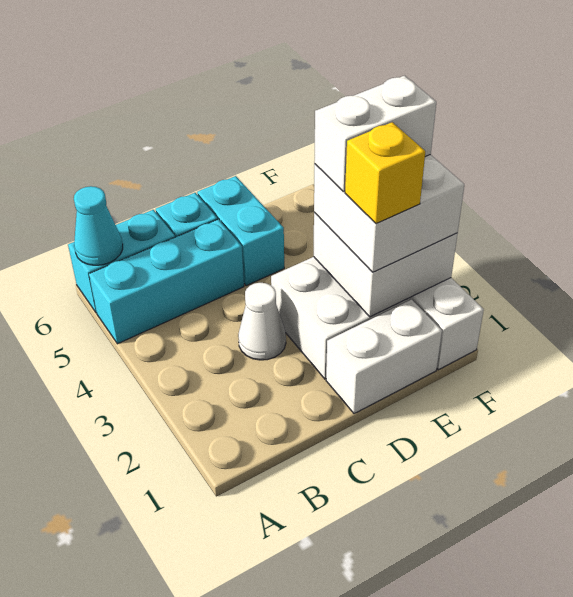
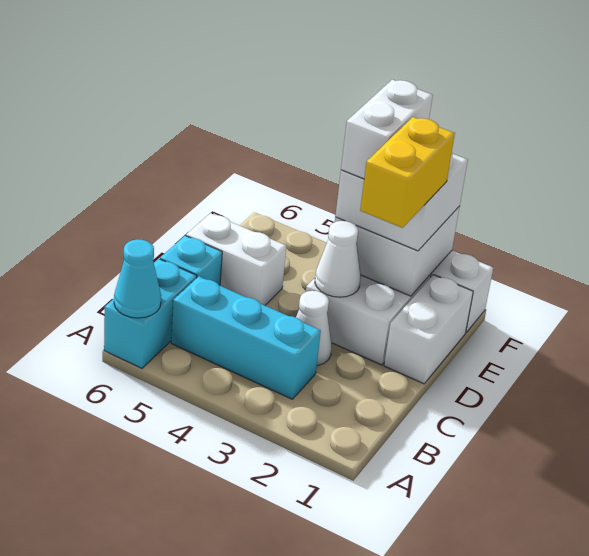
cyan brick A5:C5 level 1 -> cyan brick B3:B5 level 1
none -> white cone D3 level 2
cyan brick D5:D6 level 1 -> white brick D5:D6 level 1
yellow brick E2 level 4 -> yellow brick D2:E2 level 4

